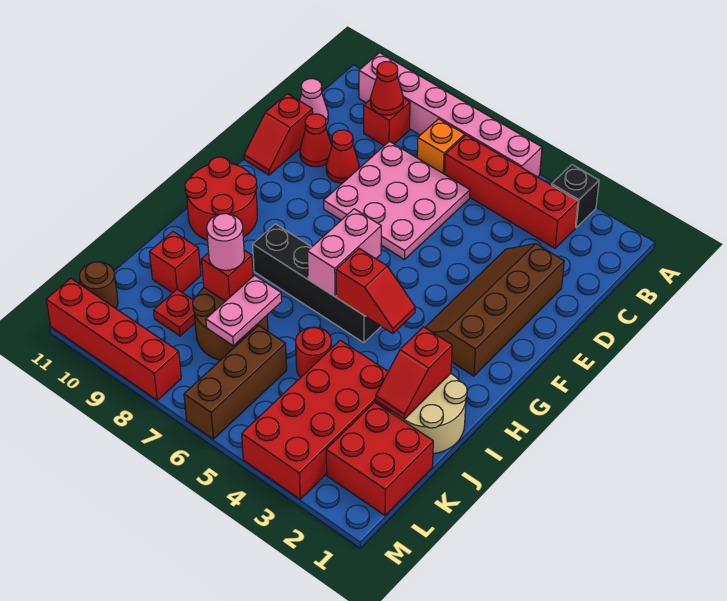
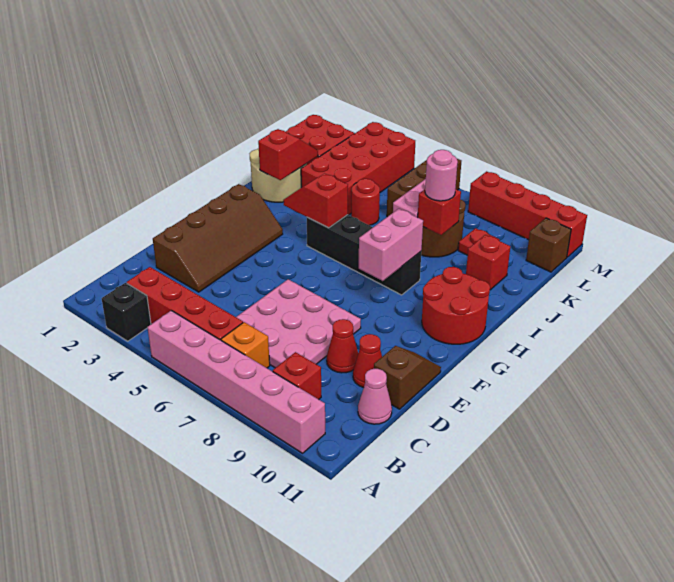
red cone B9 level 2 -> none
red slope D11:E11 level 1 top D -> brown slope D11:E11 level 1 top D
pink brick G6:H6 level 2 -> pink brick G8:H8 level 2
brown round brick L11 level 1 -> brown brick L11 level 1

